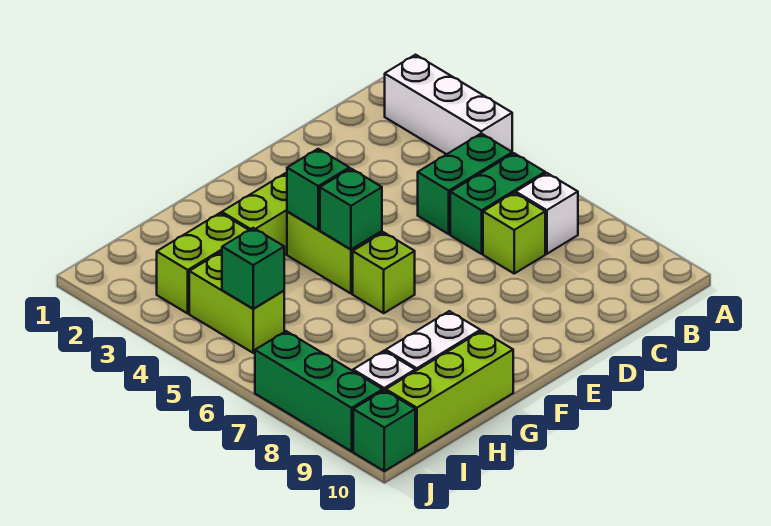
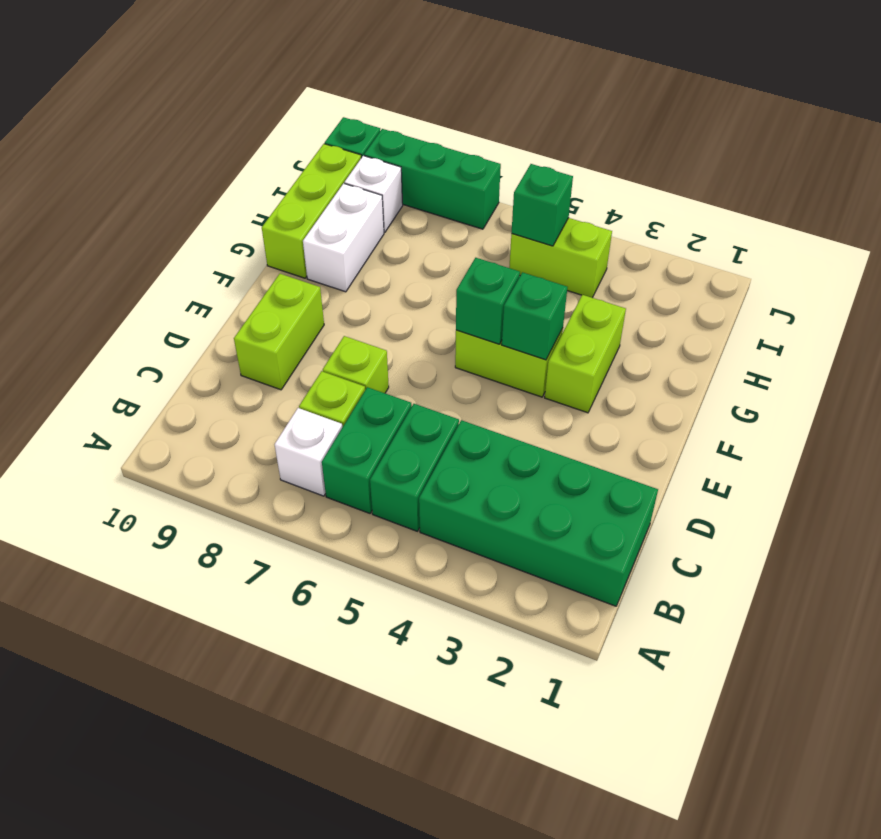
white brick A2:A4 level 1 -> none
none -> green brick B1:C4 level 1
lime brick F6 level 1 -> lime brick D7 level 1
lime brick H3:I3 level 1 -> lime brick D9:E9 level 1

